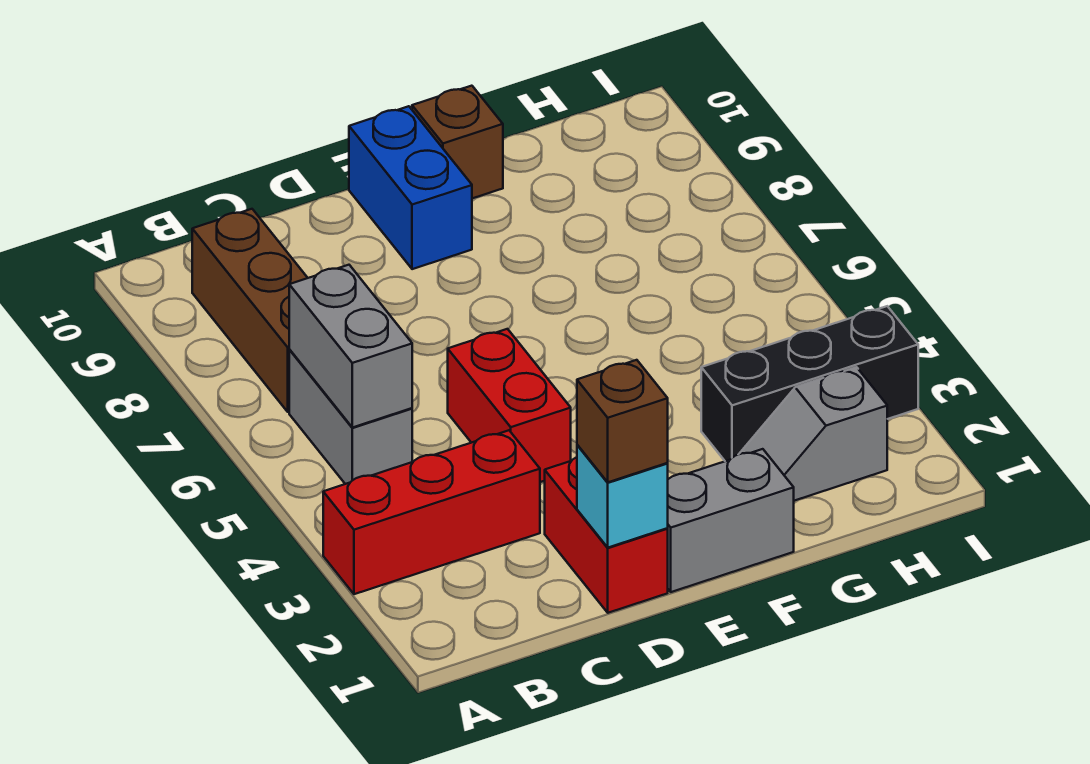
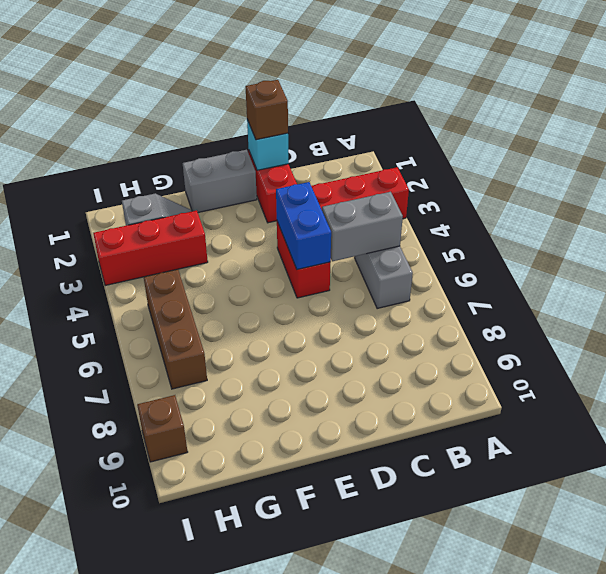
grey brick B5:B6 level 2 -> grey brick B5:C5 level 2
brown brick B7:B9 level 1 -> brown brick H5:H7 level 1
blue brick E9:E10 level 1 -> blue brick D4:D5 level 2
brown brick F10 level 1 -> brown brick I9 level 1
black brick G3:I3 level 1 -> red brick G3:I3 level 1

